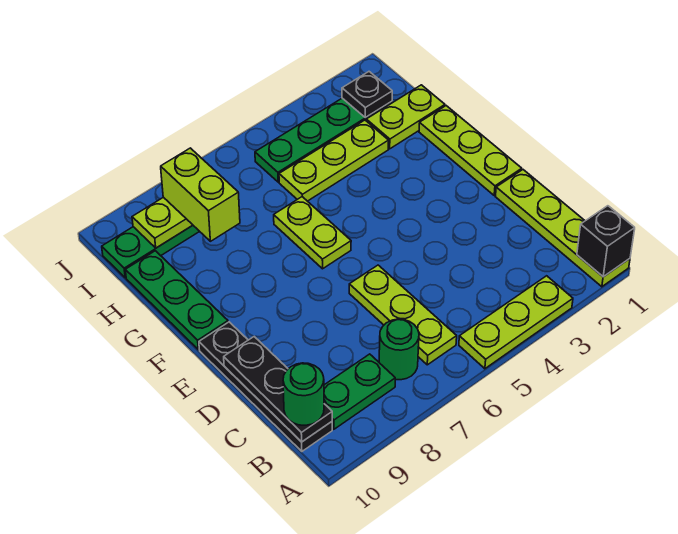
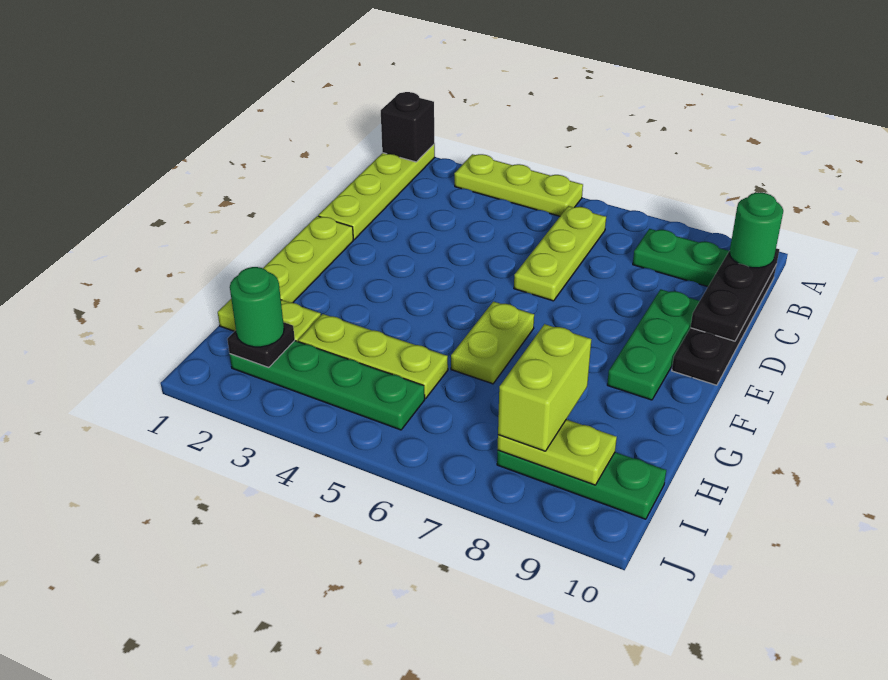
green round brick B7 level 1 -> green round brick I2 level 3
green plate F10:H10 level 1 -> green plate D9:F9 level 1

